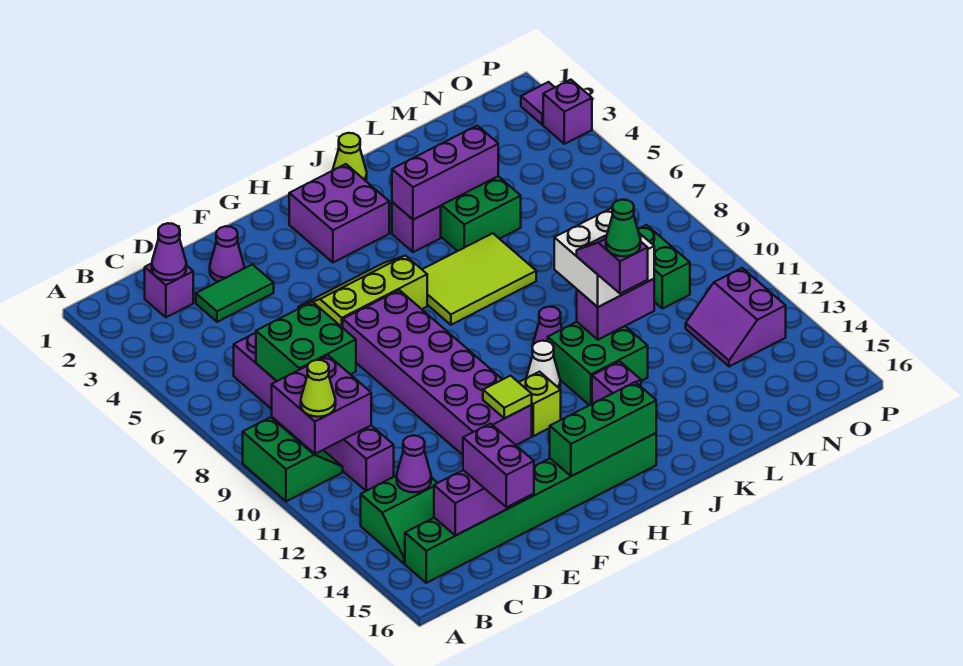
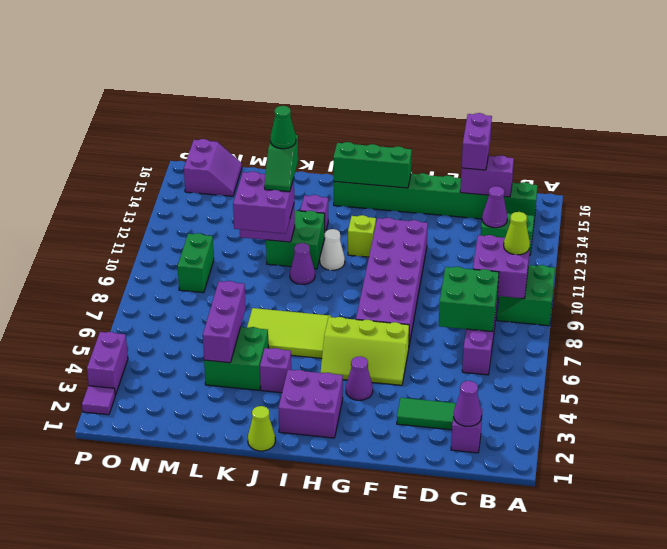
purple cone E2 level 1 -> purple cone G4 level 1
lime tile G12 level 2 -> none
purple brick J4:L4 level 2 -> purple brick L4:L6 level 2
white brick K10:L11 level 3 -> purple brick K10:L11 level 3
purple slope K11:K12 level 4 top 12 -> green slope K11:K12 level 4 top 12
purple slope N12:O13 level 1 top O -> purple slope N15:O16 level 1 top O
purple brick P3 level 1 -> purple brick P3:P4 level 1

